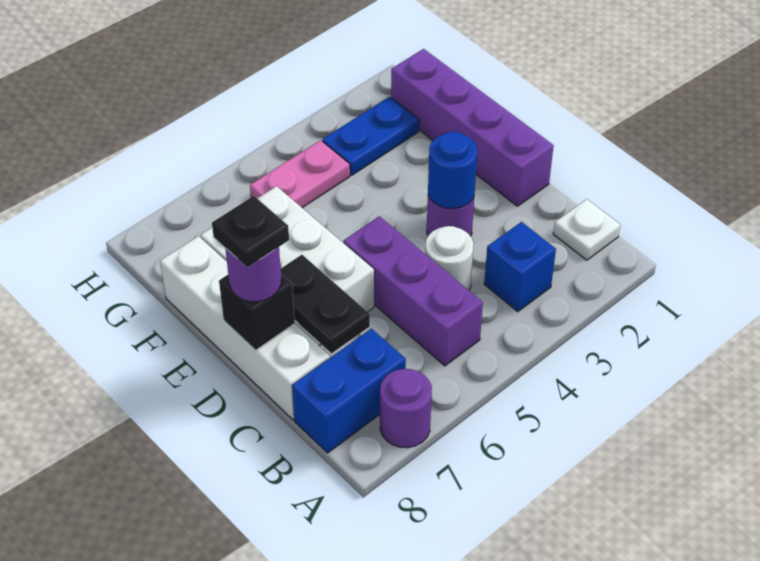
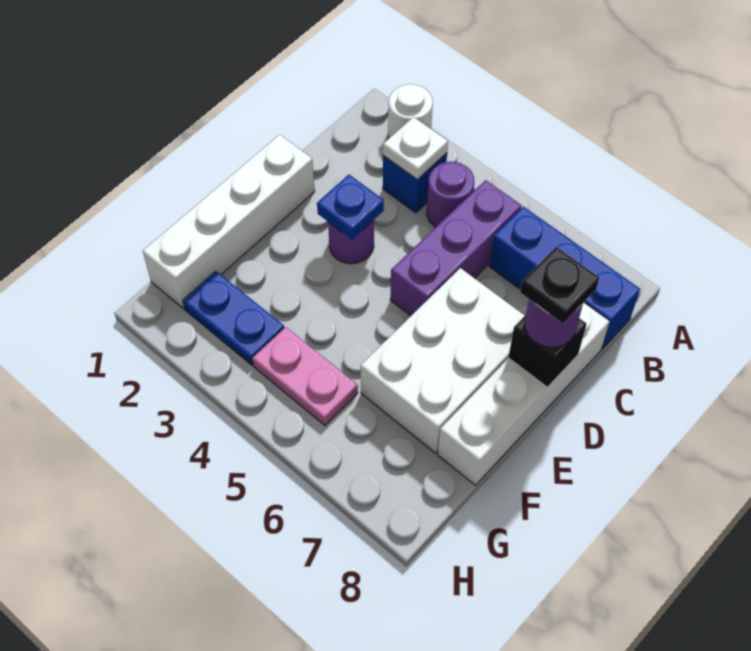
purple round brick A7 level 1 -> purple round brick B4 level 1
white plate B1 level 1 -> white plate B3 level 2
blue brick B7:B8 level 1 -> blue brick B6:B8 level 1
white round brick C4 level 1 -> white round brick A2 level 1
black plate C7:D7 level 2 -> none
purple brick D1:G1 level 1 -> white brick D1:G1 level 1
blue round brick D3 level 2 -> blue plate D3 level 2

